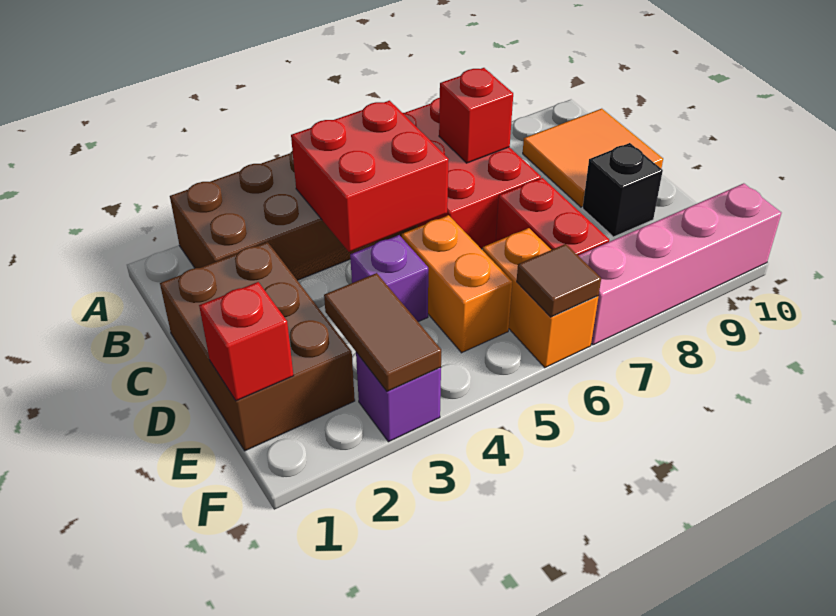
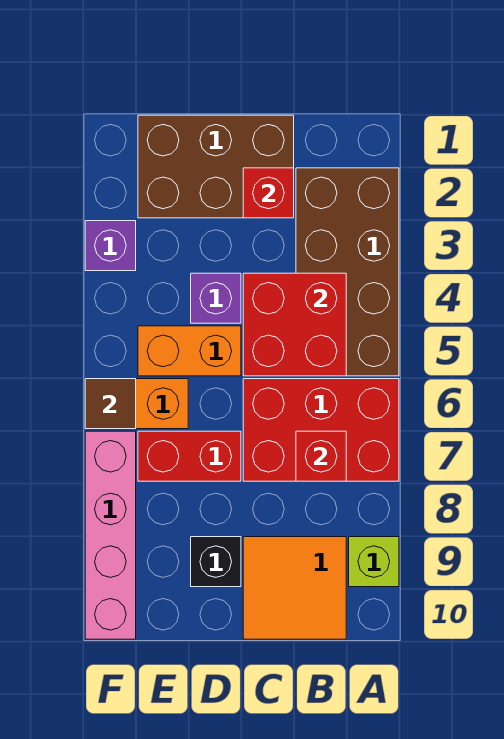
none -> lime brick A9 level 1
red brick E1 level 2 -> red brick C2 level 2
brown tile E3:F3 level 2 -> none

